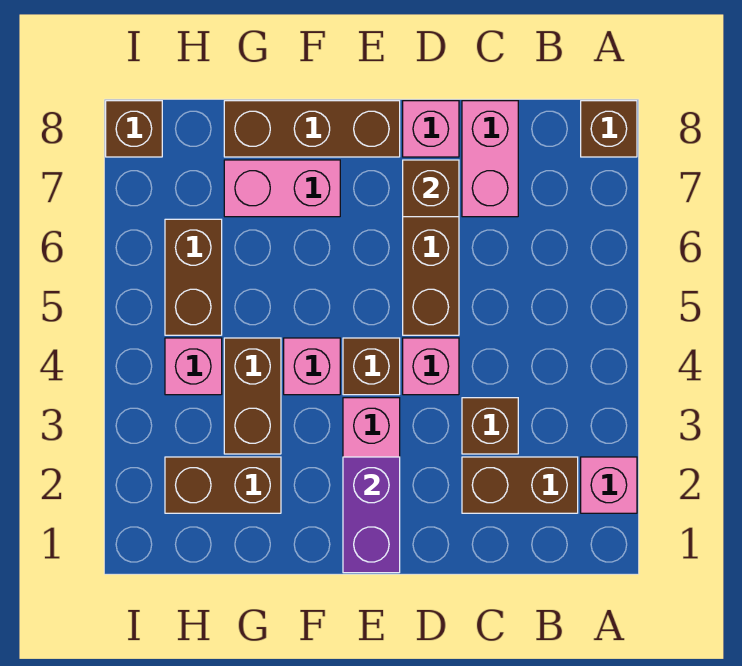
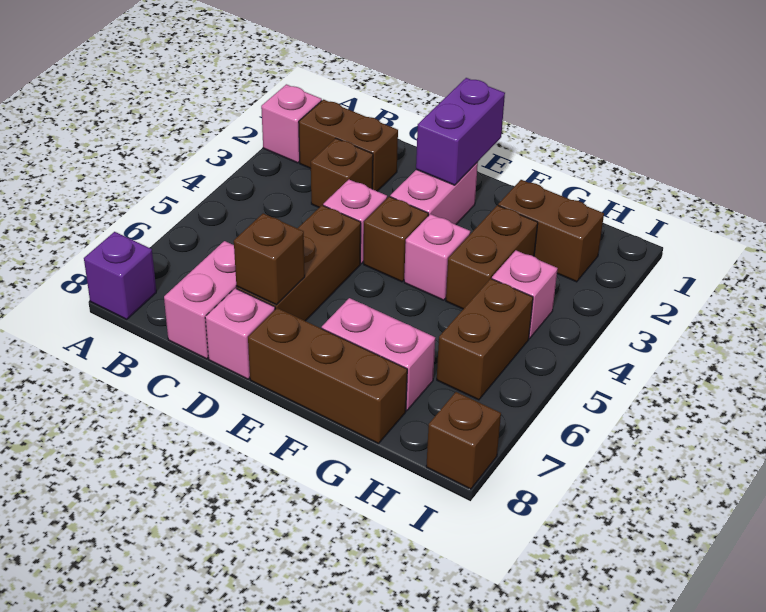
brown brick A8 level 1 -> purple brick A8 level 1

